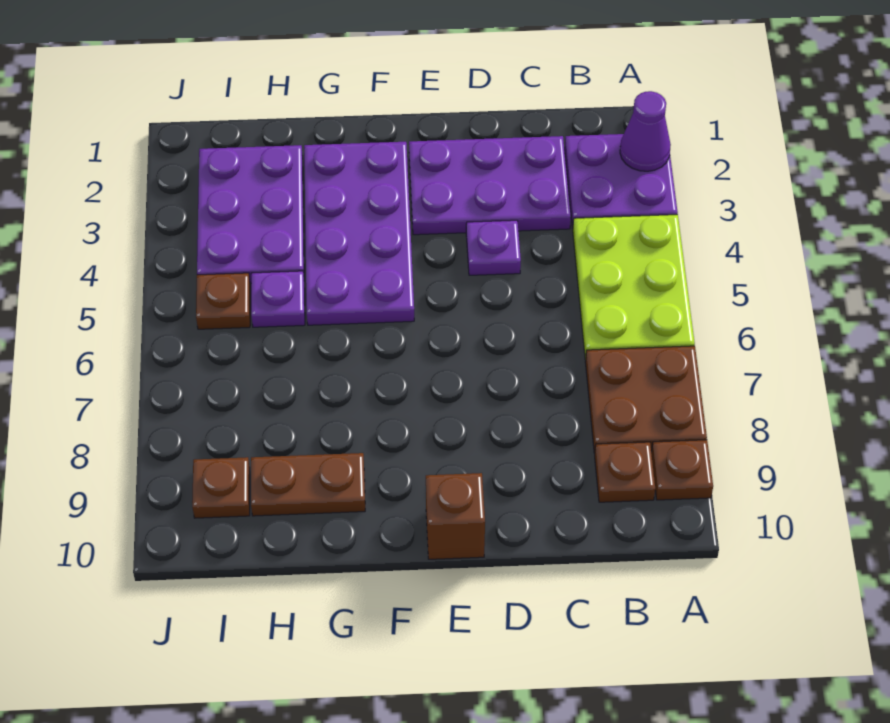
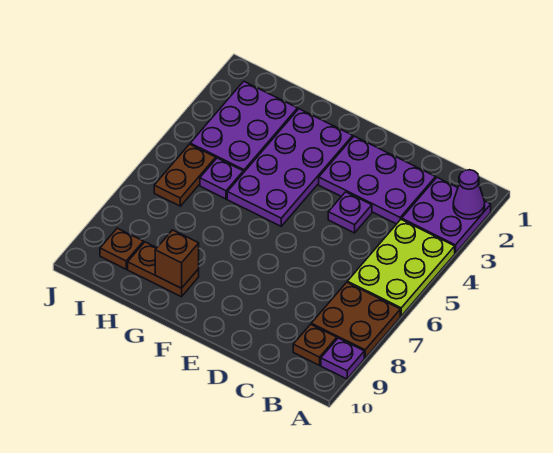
brown plate A9 level 1 -> purple plate A9 level 1
brown brick E10 level 1 -> brown brick G9 level 2
brown plate I5 level 1 -> brown plate I5:I6 level 1

